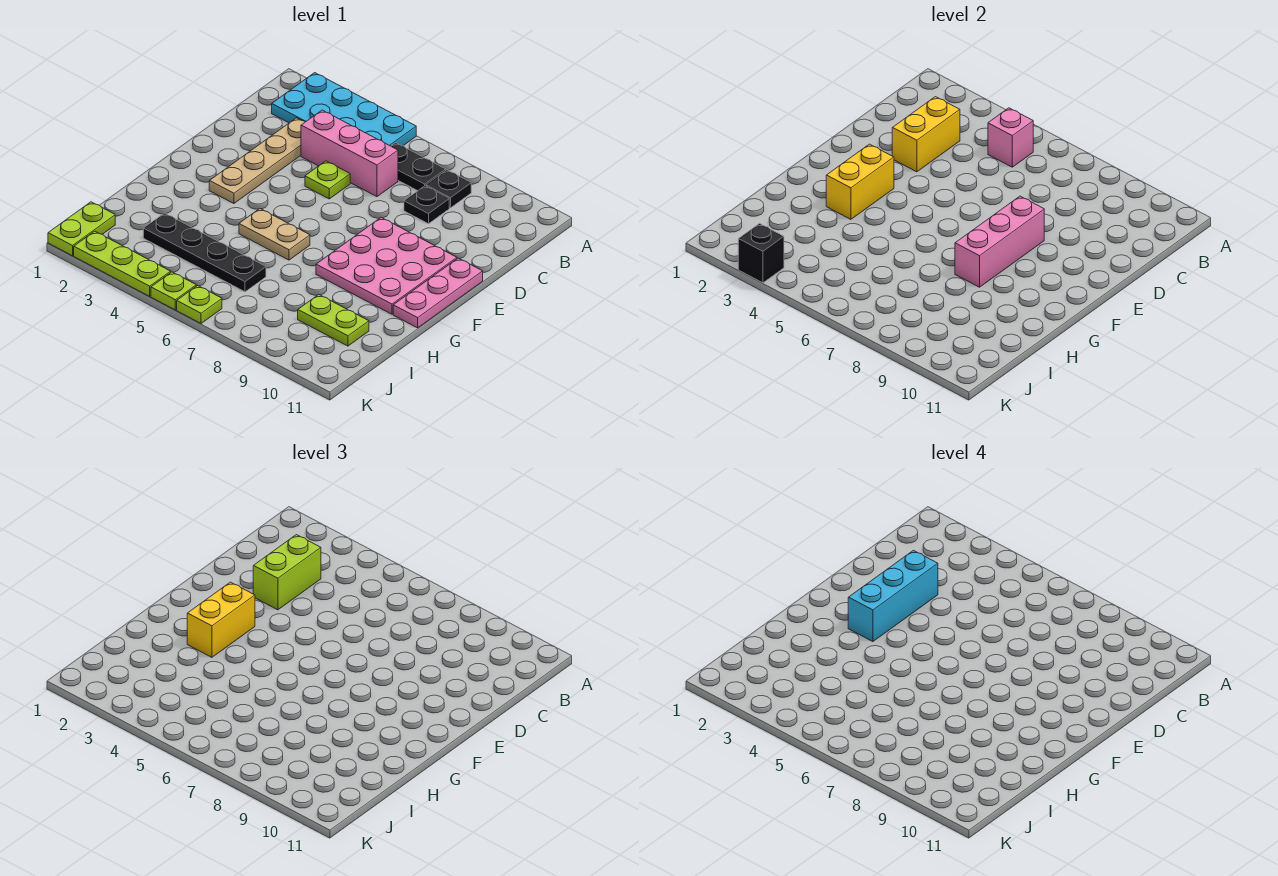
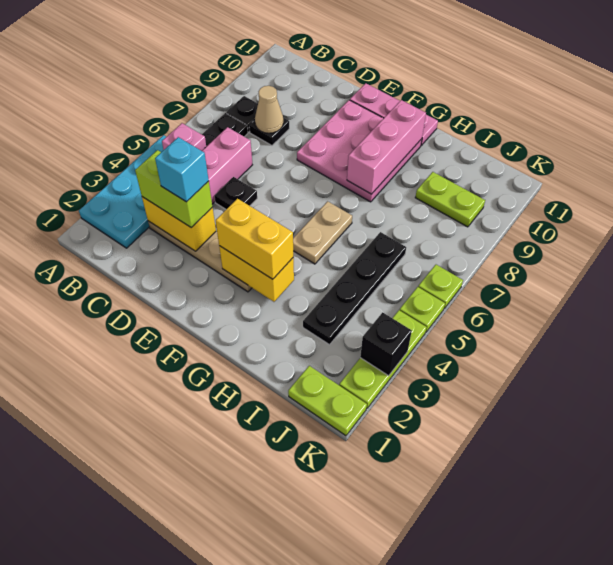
none -> tan cone C8 level 2
cyan brick D3:F3 level 4 -> cyan brick D3 level 4
lime plate D5 level 1 -> black plate D5 level 1
pink brick E8:G8 level 2 -> pink brick G8:G10 level 2
lime plate I9:I10 level 1 -> lime plate I9:J9 level 1

